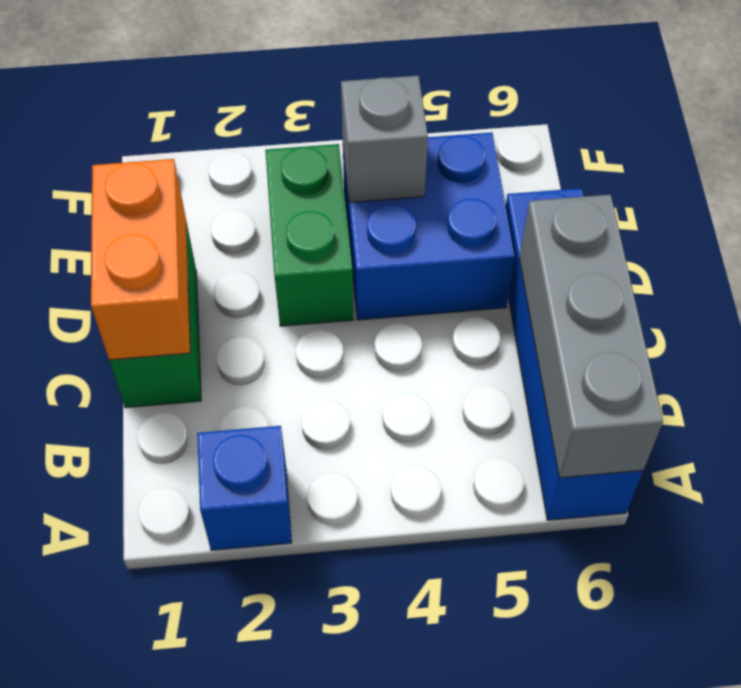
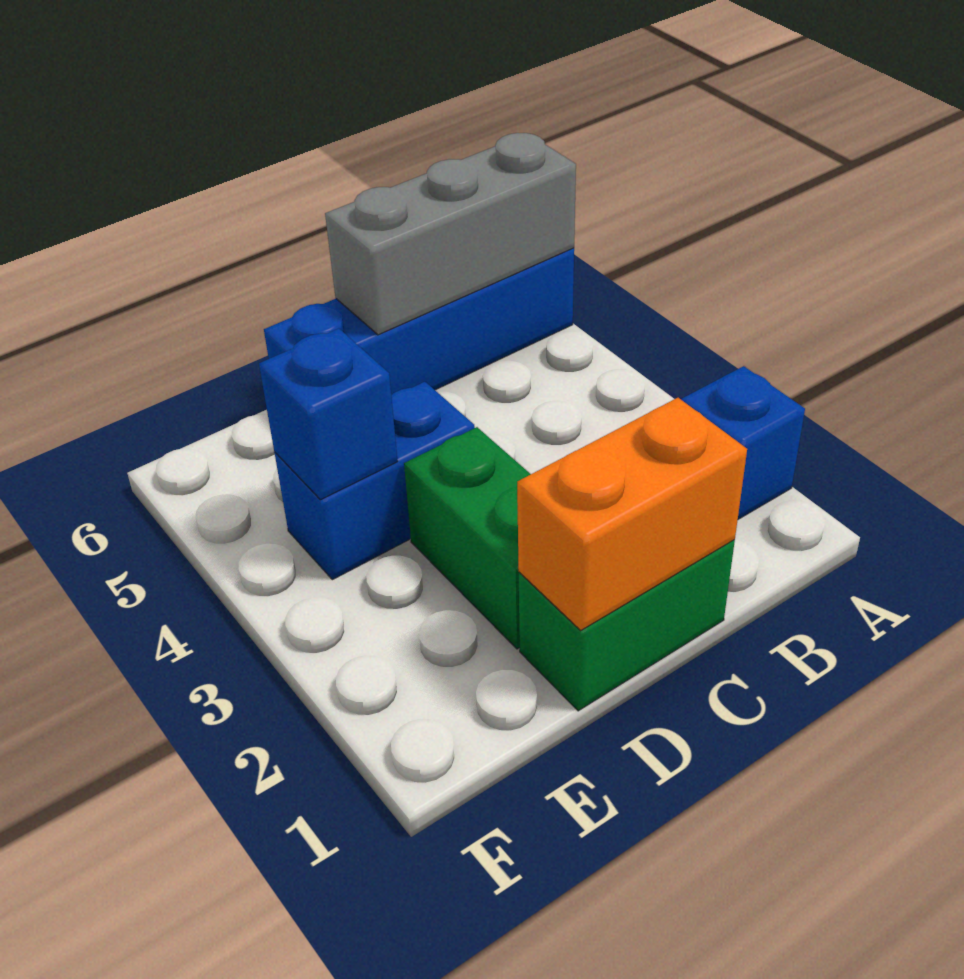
green brick D3:E3 level 1 -> green brick D2:D3 level 1
blue brick D4:E5 level 1 -> blue brick D4:E4 level 1
grey brick E4 level 2 -> blue brick E4 level 2

